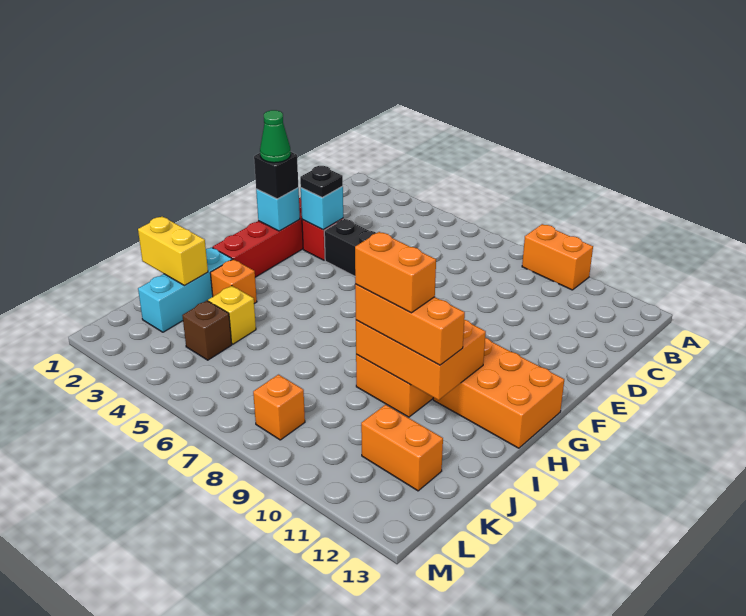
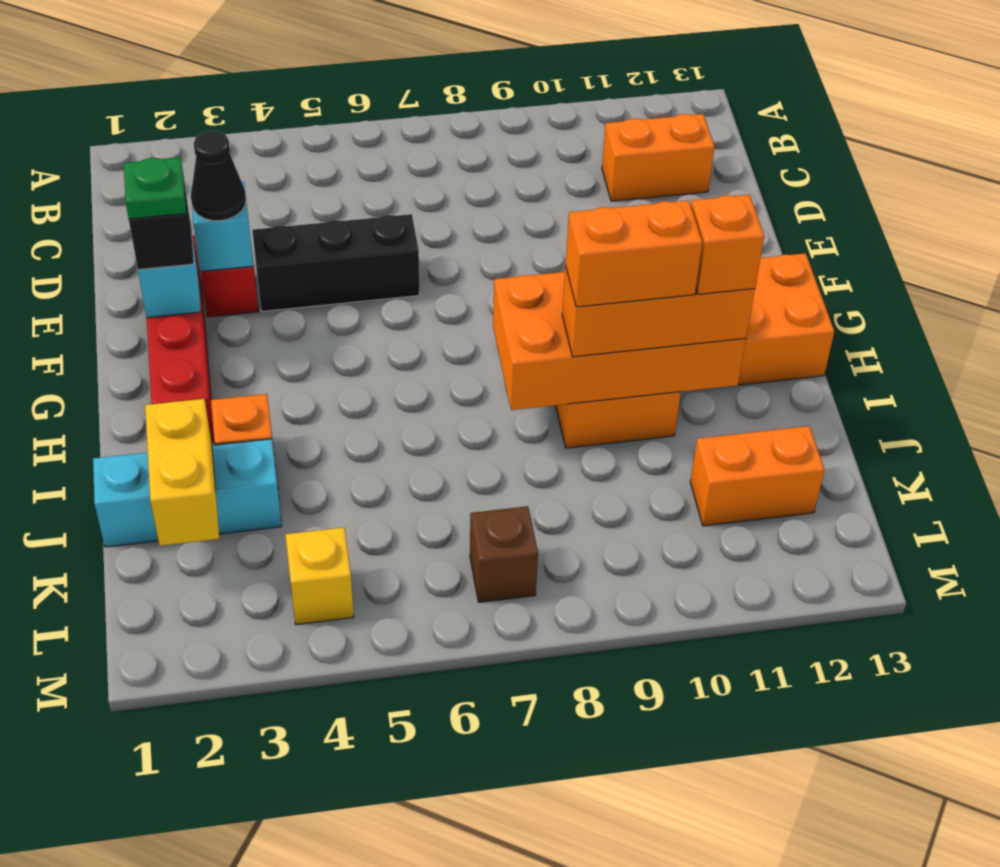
orange brick A9:A10 level 1 -> orange brick C11:C12 level 1
black plate E3 level 3 -> black cone E3 level 3
green cone F2 level 4 -> green plate F2 level 4
orange brick H9:I11 level 2 -> orange brick H8:I11 level 2
cyan brick I2:K2 level 1 -> cyan brick J1:J3 level 1
yellow brick J1:J2 level 2 -> yellow brick J2:K2 level 2
yellow brick J4 level 1 -> yellow brick L4 level 1
brown brick K4 level 1 -> brown brick L7 level 1
orange brick L8 level 1 -> orange brick I11 level 4

